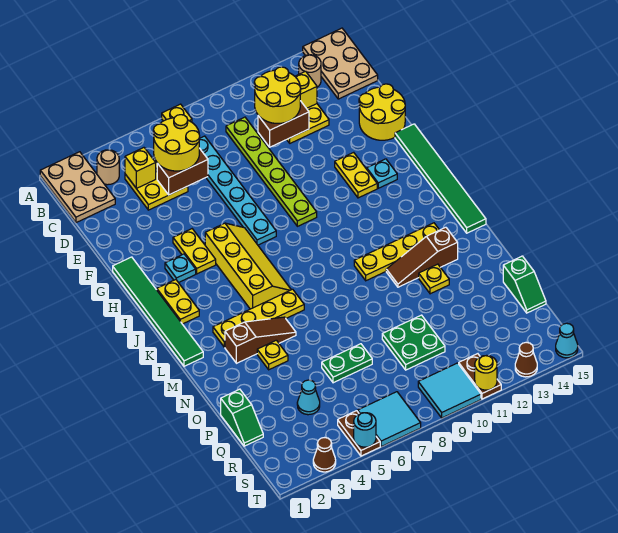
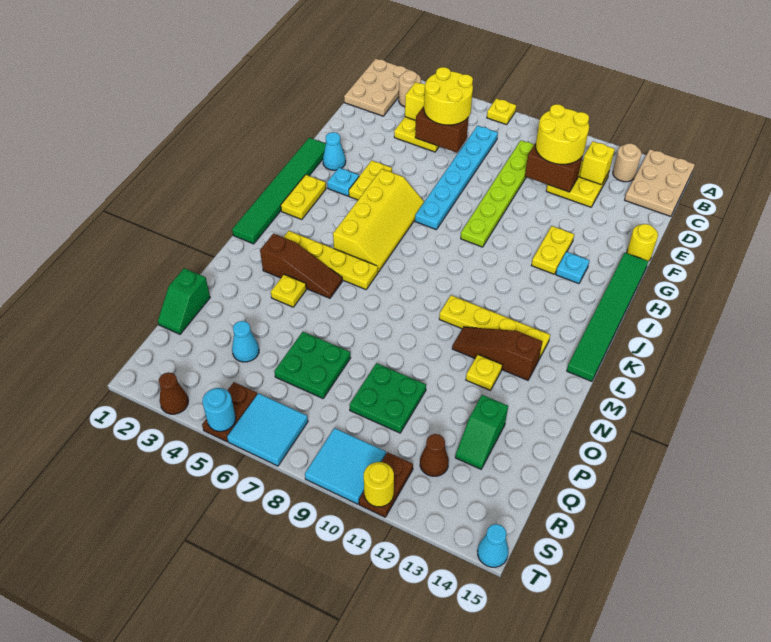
yellow round brick E14:F15 level 1 -> yellow round brick F15 level 1
none -> cyan cone G2 level 1
green plate P6:P7 level 1 -> green plate P6:Q7 level 1
green slope P15:Q15 level 1 top P -> green slope P13:Q13 level 1 top P
brown cone T13 level 1 -> brown cone R12 level 1

